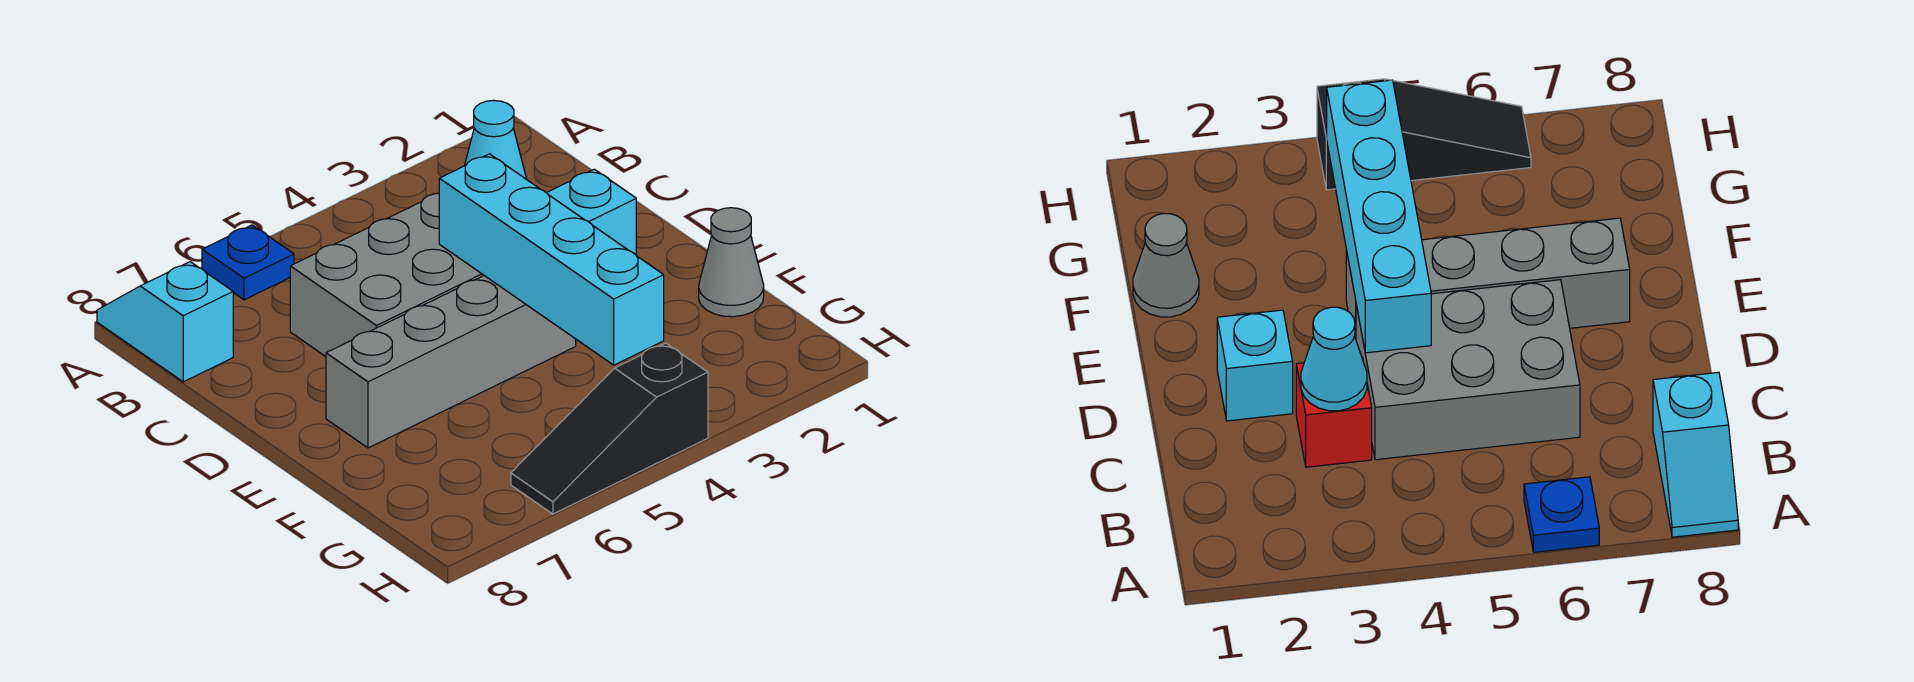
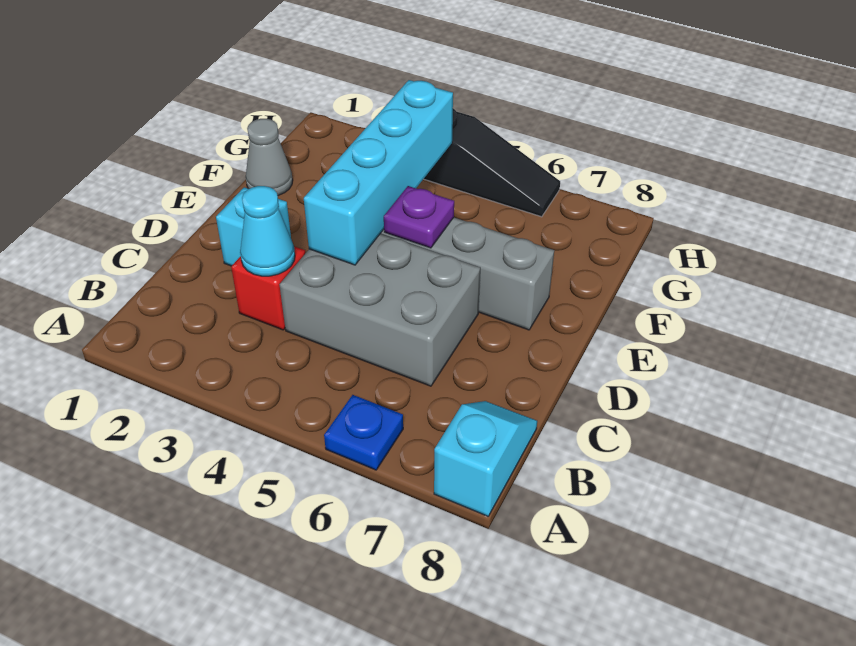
cyan slope A8:B8 level 1 top B -> cyan slope A8:B8 level 1 top A
none -> purple plate E5 level 2

